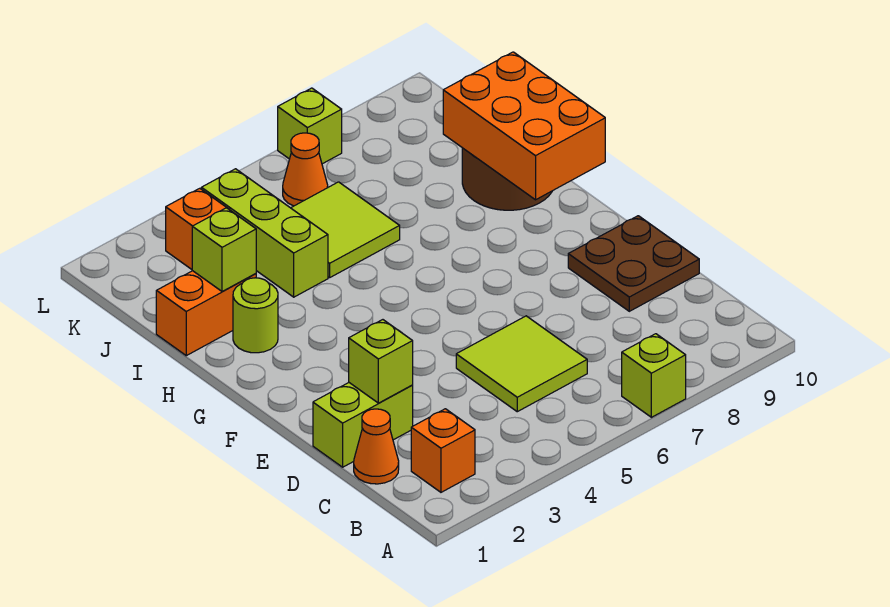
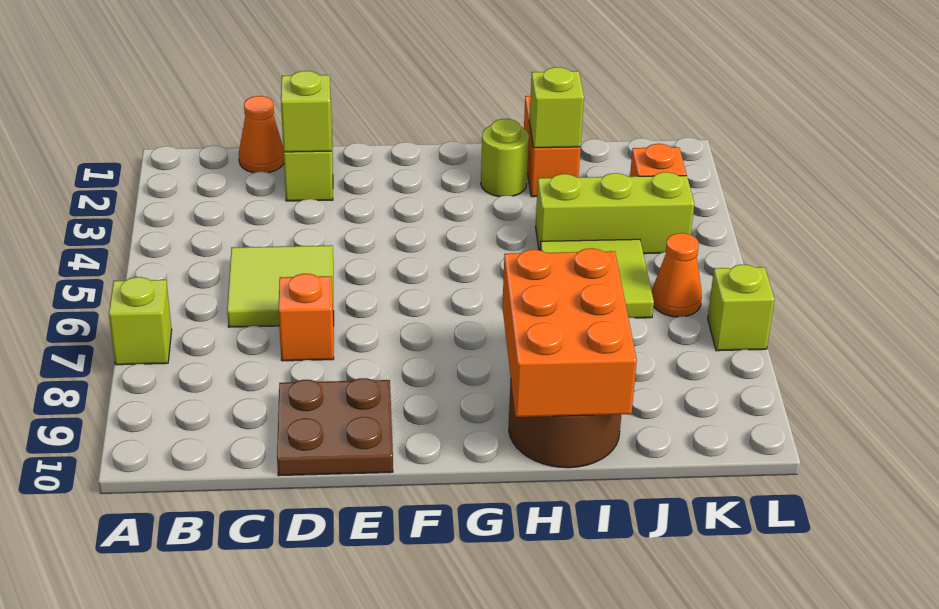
orange brick B2 level 1 -> orange brick D7 level 1
orange brick G9:I10 level 2 -> orange brick H8:I10 level 2

